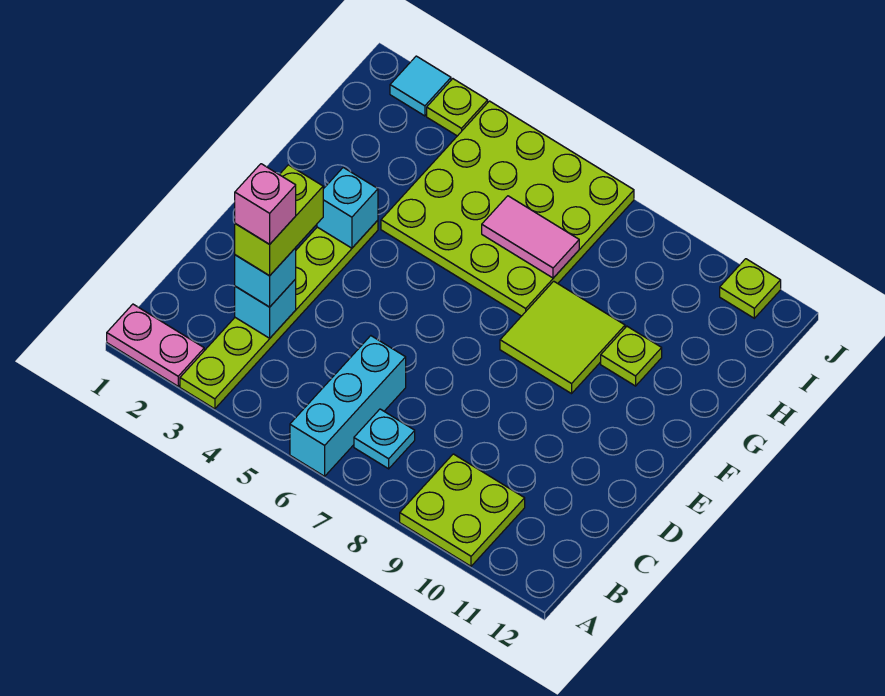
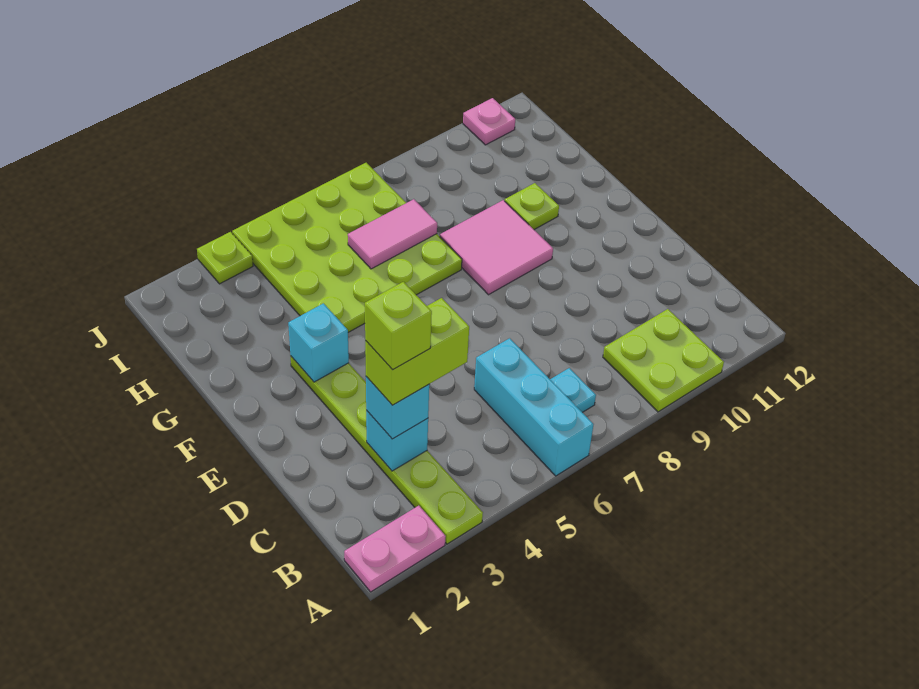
lime brick C3:D3 level 4 -> lime brick C3:C4 level 4
pink brick C3 level 5 -> lime brick C3 level 5
lime tile F8:G9 level 1 -> pink tile F8:G9 level 1
cyan tile J2 level 1 -> none
lime plate J11 level 1 -> pink plate J11 level 1

